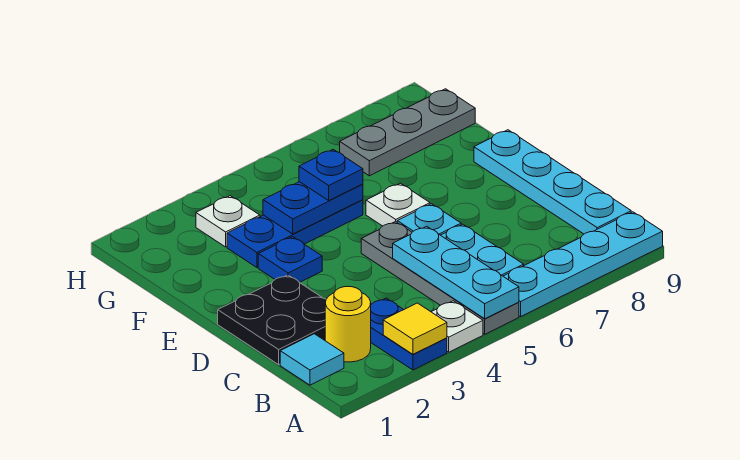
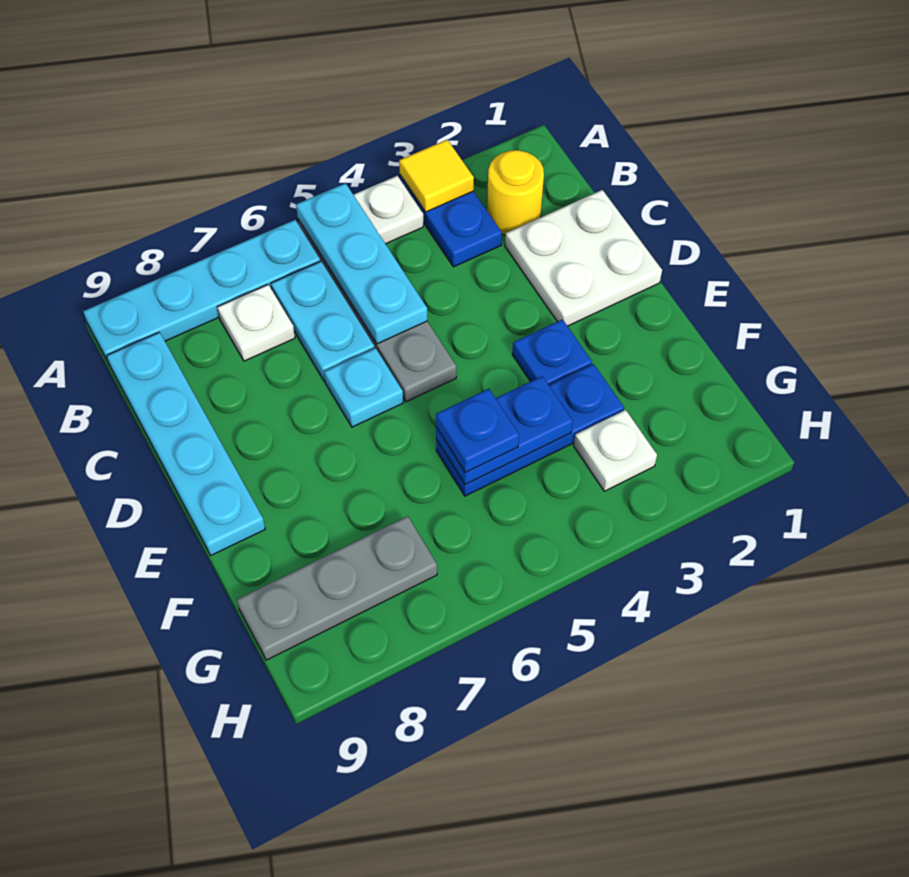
cyan tile B1 level 1 -> none
black plate C1:D2 level 1 -> white plate C1:D2 level 1
white plate E6 level 1 -> white plate B7 level 1

